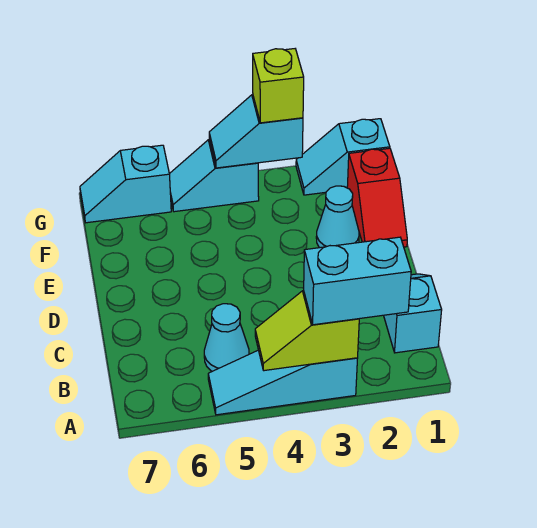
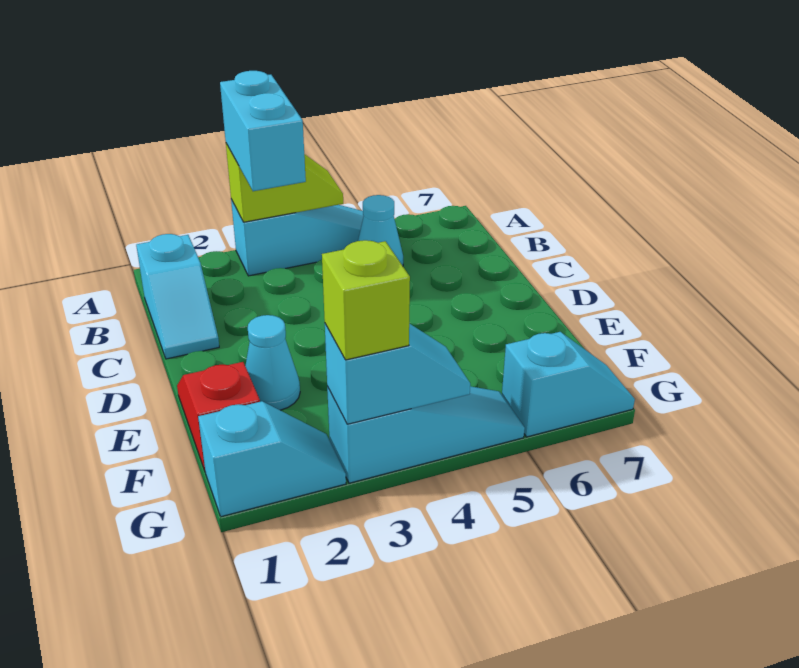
cyan brick A2:A3 level 3 -> cyan brick A3:B3 level 3
cyan slope G4:G5 level 1 top 4 -> cyan slope G3:G5 level 1 top 3

